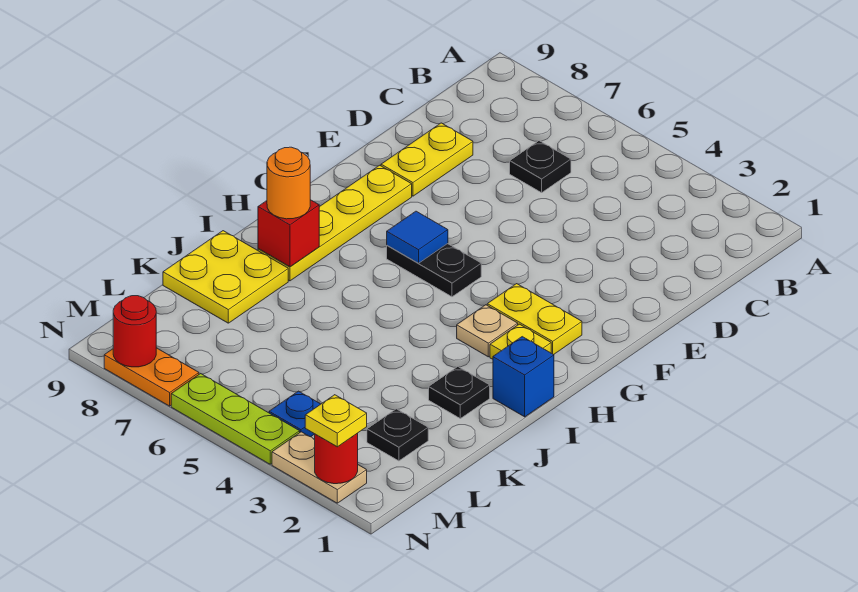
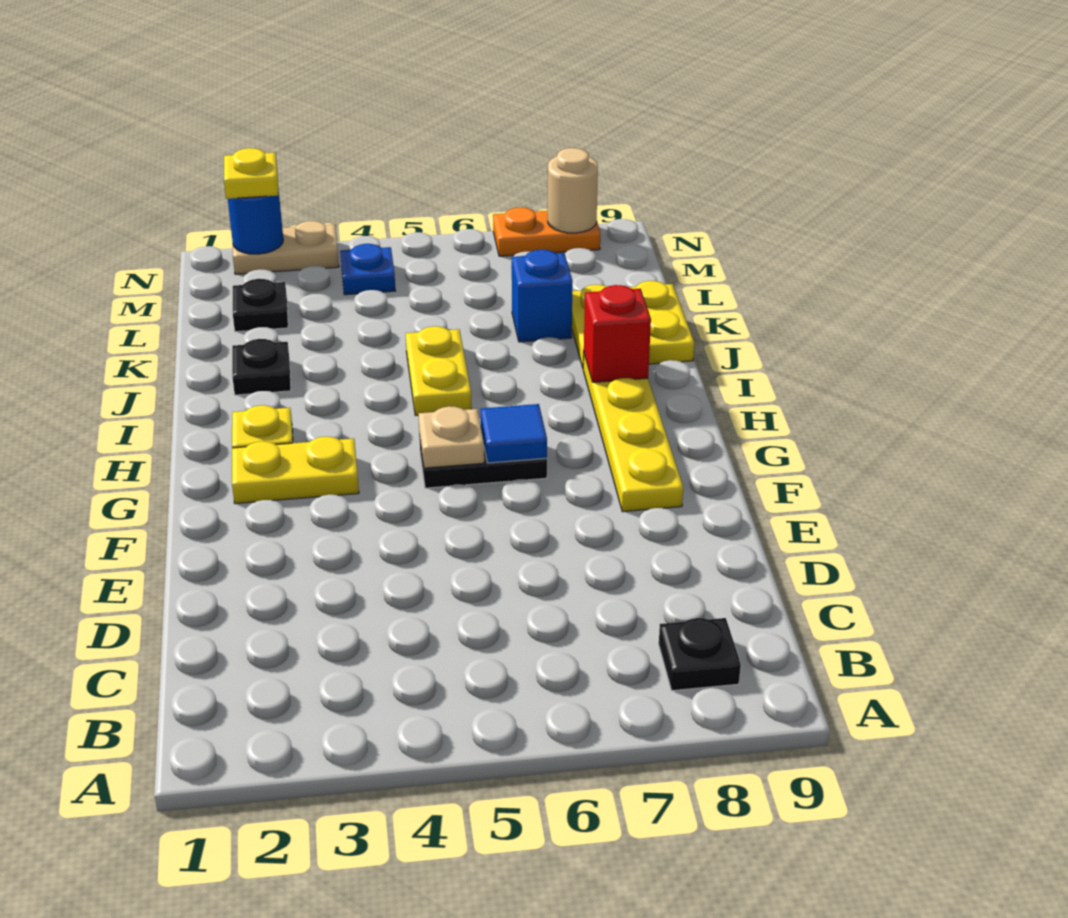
black plate C6 level 1 -> black plate B8 level 1
yellow plate D8:E8 level 1 -> yellow plate I5:J5 level 1
tan plate H3 level 1 -> tan plate G5 level 2
blue brick I1 level 1 -> blue brick K7 level 1
orange round brick I8 level 3 -> none
red round brick N2 level 2 -> blue round brick N2 level 2
lime plate N4:N6 level 1 -> none
red round brick N8 level 2 -> tan round brick N8 level 2

